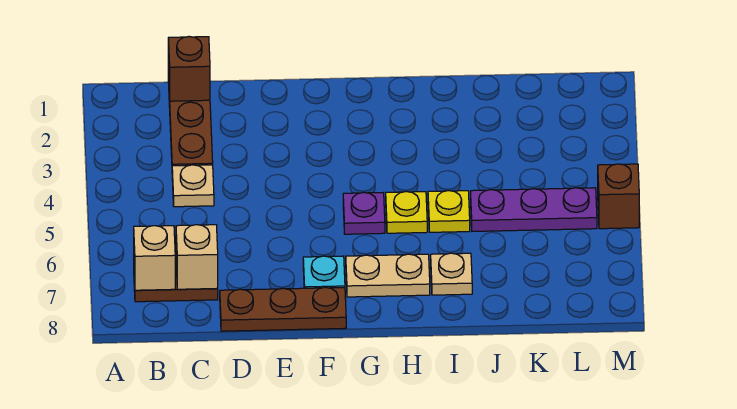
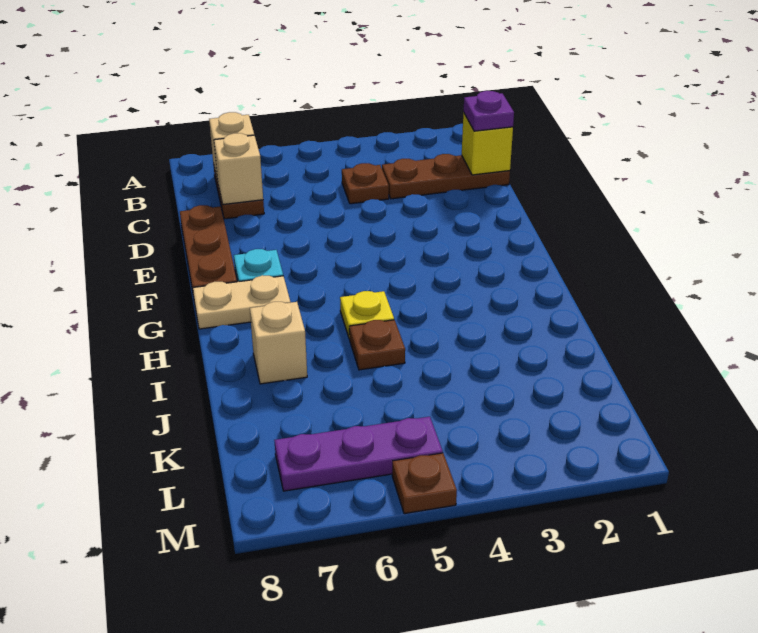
brown brick C1 level 2 -> yellow brick C1 level 2
tan plate C4 level 1 -> brown plate C4 level 1
purple plate G5 level 1 -> purple plate C1 level 3
tan plate G7:H7 level 1 -> tan plate G7:G8 level 1
yellow plate I5 level 1 -> brown plate I5 level 1
tan plate I7 level 1 -> tan brick I7 level 1
purple plate J5:L5 level 1 -> purple plate L5:L7 level 1
brown brick M5 level 1 -> brown plate M5 level 1

